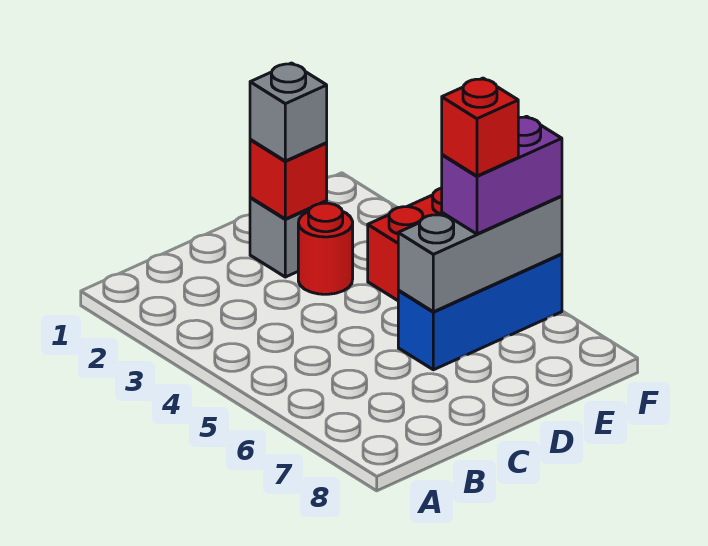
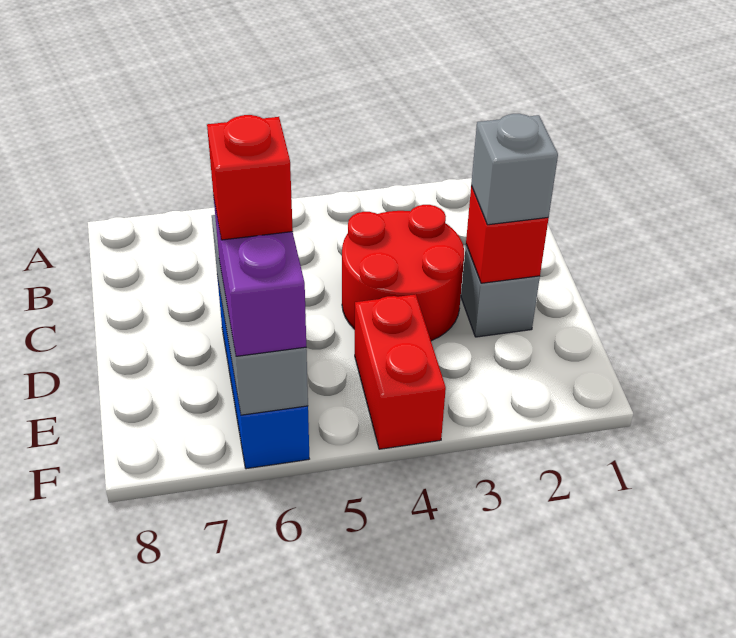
red round brick D3 level 1 -> red round brick C3:D4 level 1

